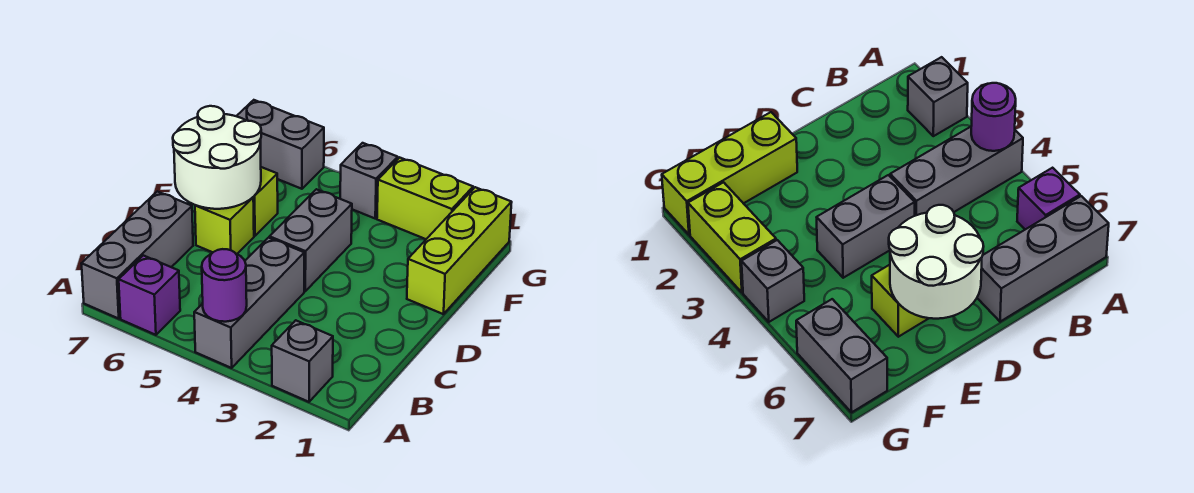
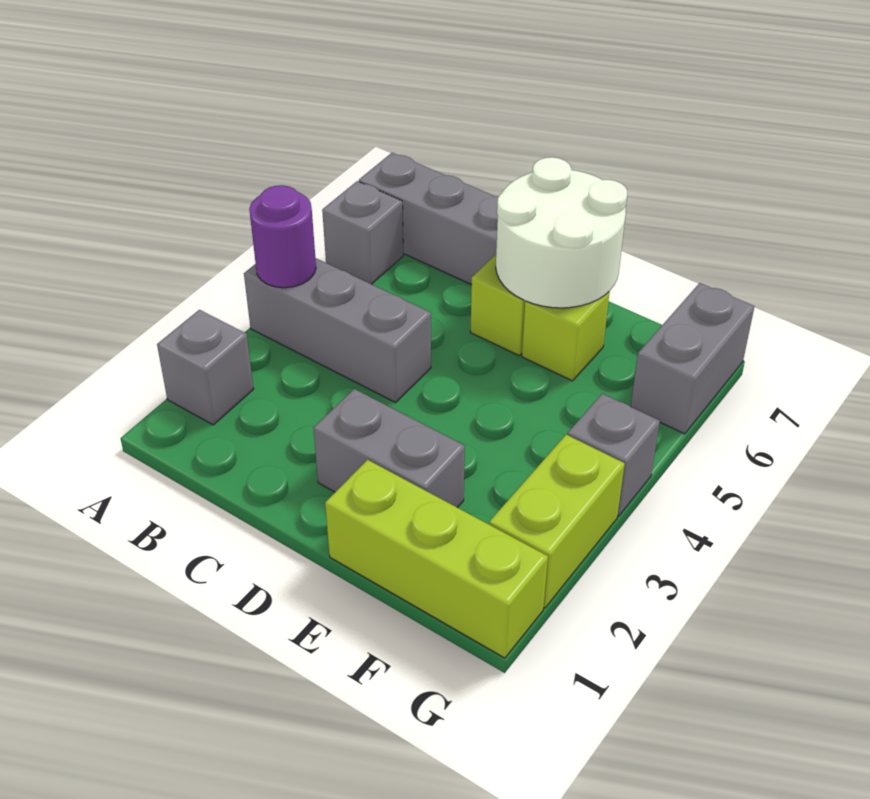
purple brick A6 level 1 -> grey brick A6 level 1
grey brick D4:E4 level 1 -> grey brick D2:E2 level 1

